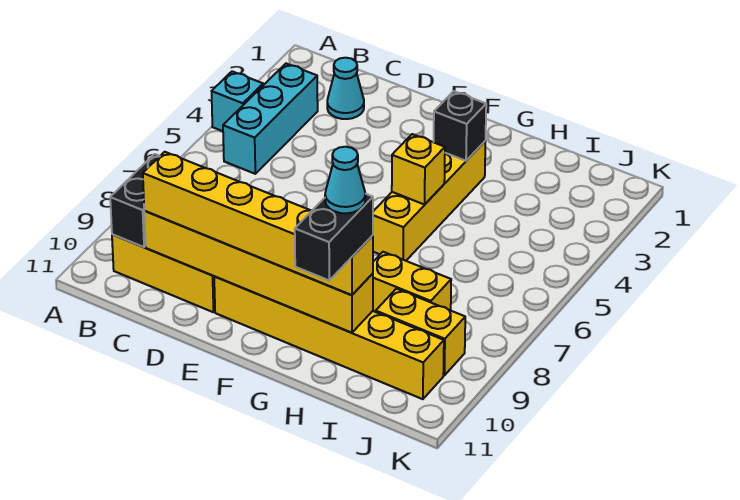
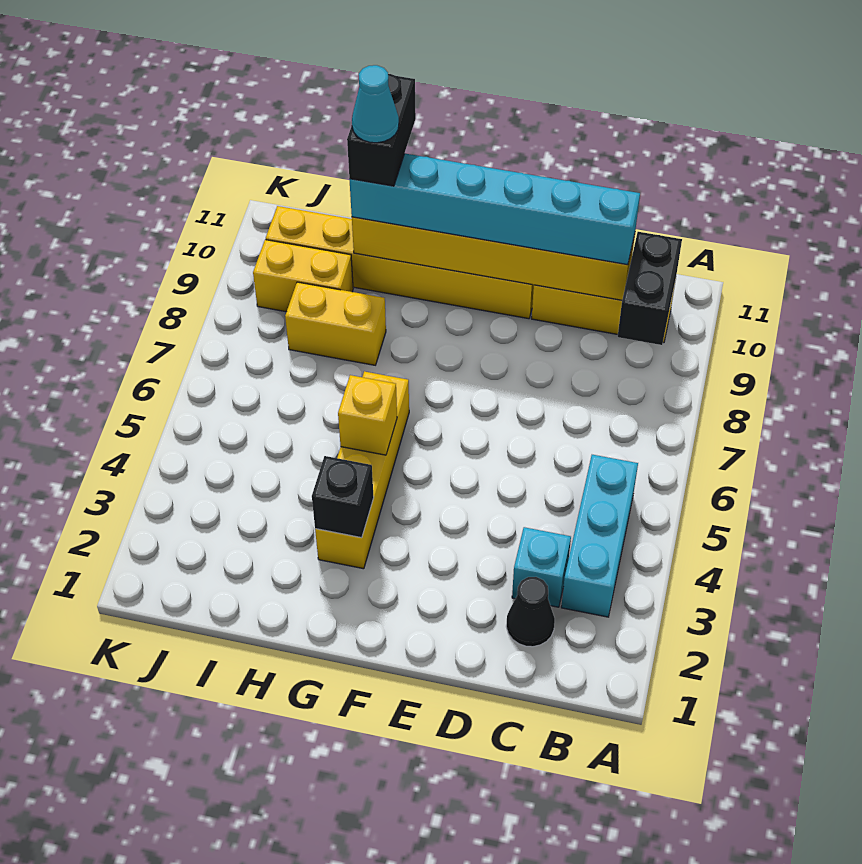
cyan brick A4 level 1 -> cyan brick C3 level 1
cyan cone C2 level 1 -> black cone C2 level 1
yellow brick C10:H10 level 3 -> cyan brick C10:H10 level 3

